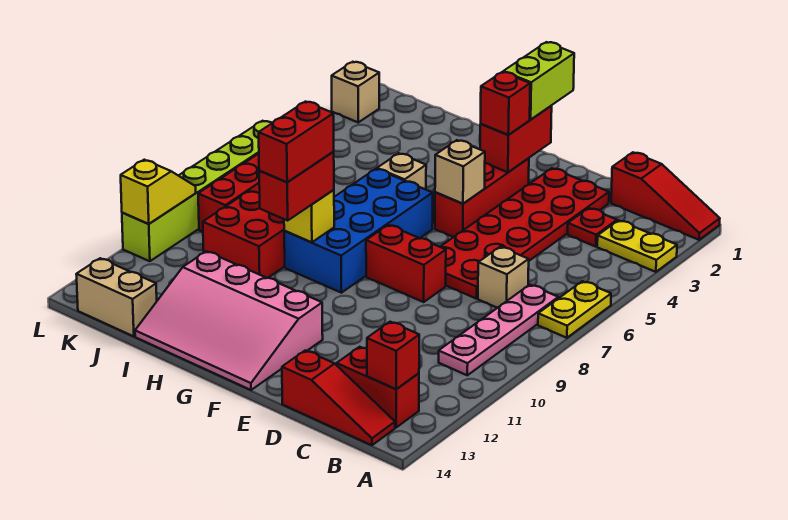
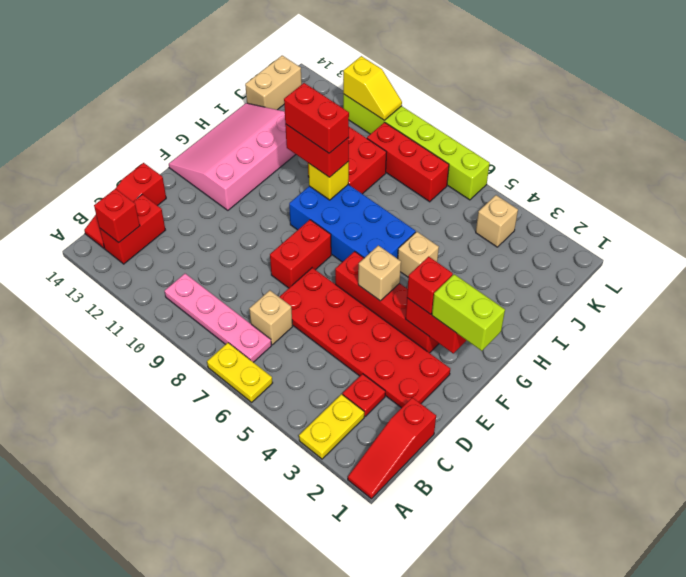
red brick F3:F5 level 1 -> red brick F3:F6 level 1
tan brick L2 level 1 -> tan brick K4 level 1

